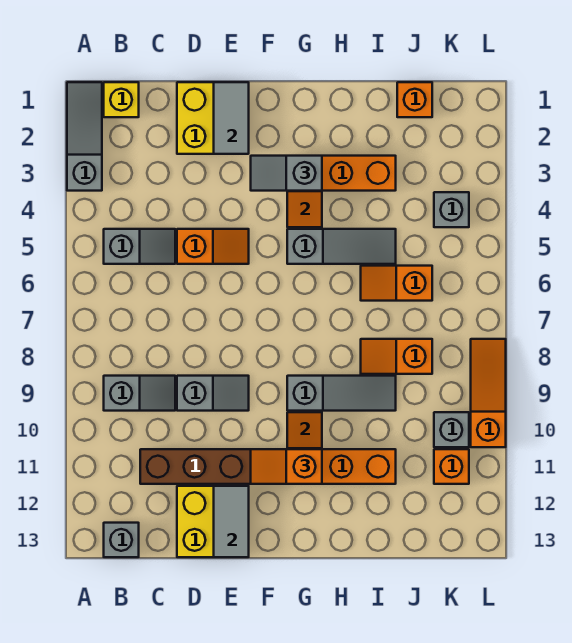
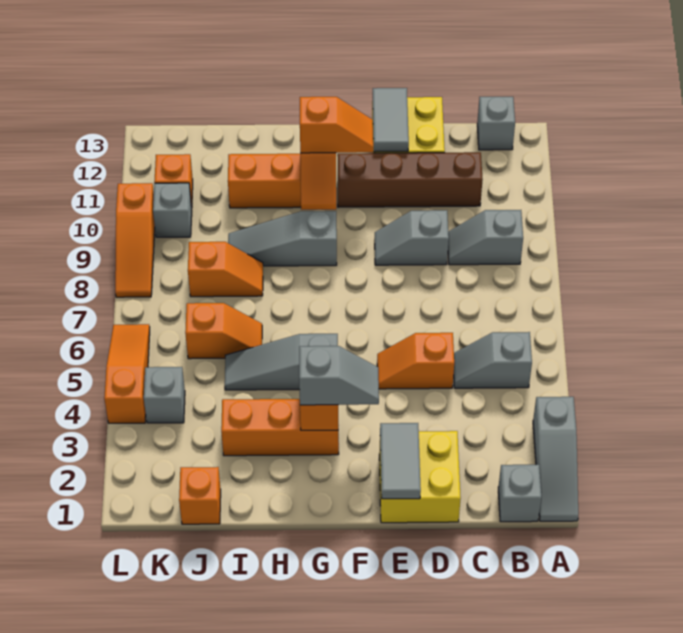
yellow brick B1 level 1 -> grey brick B1 level 1
none -> orange slope L4:L6 level 1 top 4

